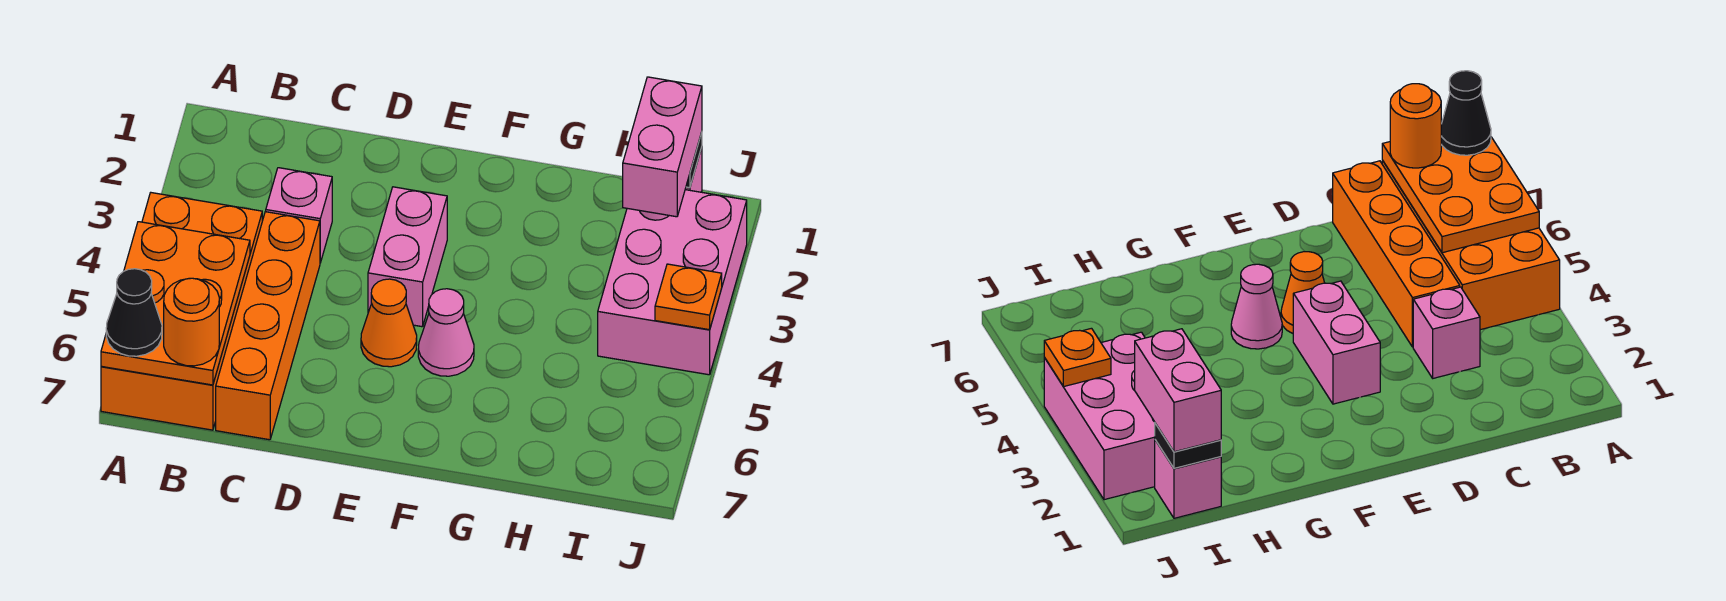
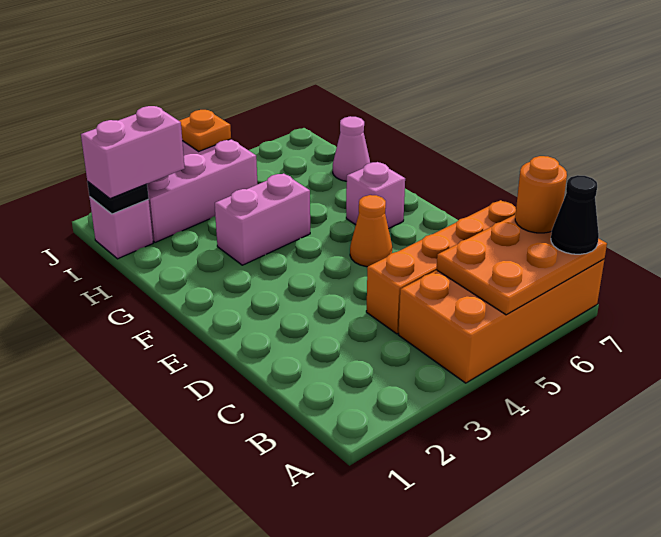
pink brick C3 level 1 -> pink brick F6 level 1
pink brick E3:E4 level 1 -> pink brick G3:G4 level 1
pink cone F5 level 1 -> pink cone H7 level 1

